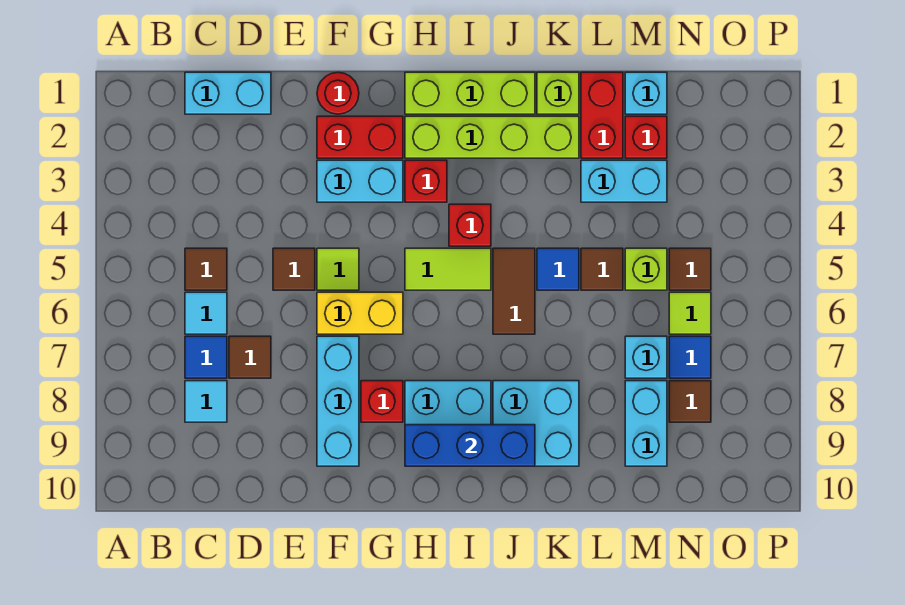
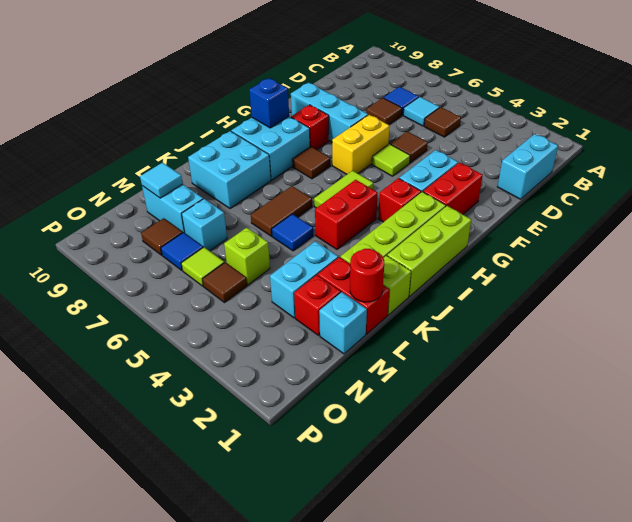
cyan tile C8 level 1 -> cyan tile M9 level 2
red round brick F1 level 1 -> red round brick L1 level 2
blue brick H9:J9 level 2 -> blue brick H9 level 2
red brick I4 level 1 -> red brick I4:J4 level 1
brown tile J5:J6 level 1 -> brown tile J6:K6 level 1
brown tile L5 level 1 -> brown tile H7 level 1

